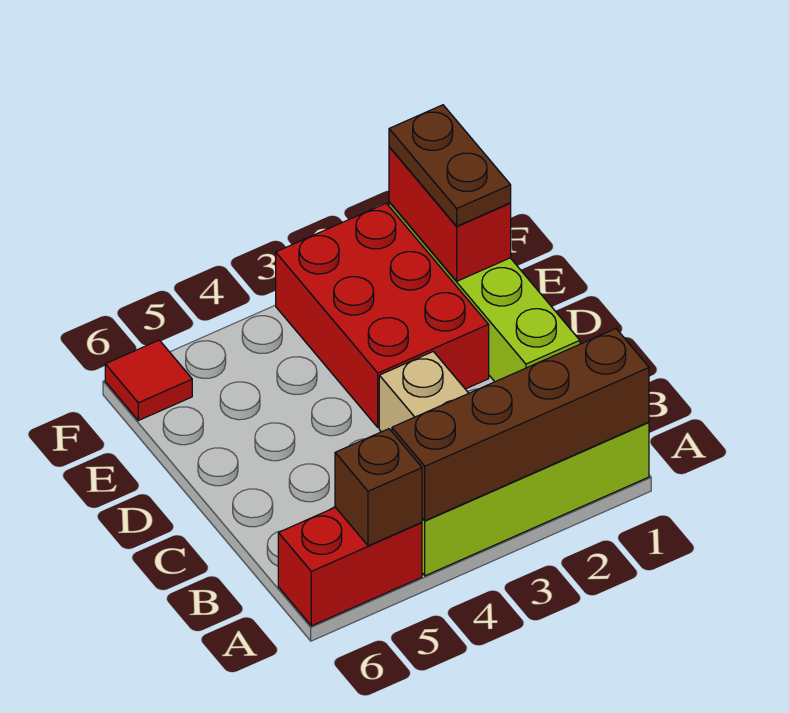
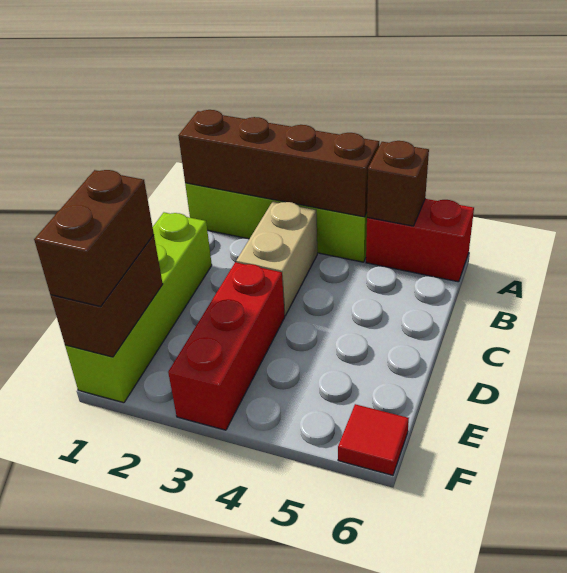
red brick D2:F3 level 1 -> red brick D3:F3 level 1
red brick E1:F1 level 2 -> brown brick E1:F1 level 2
brown plate E1:F1 level 3 -> brown brick E1:F1 level 3

